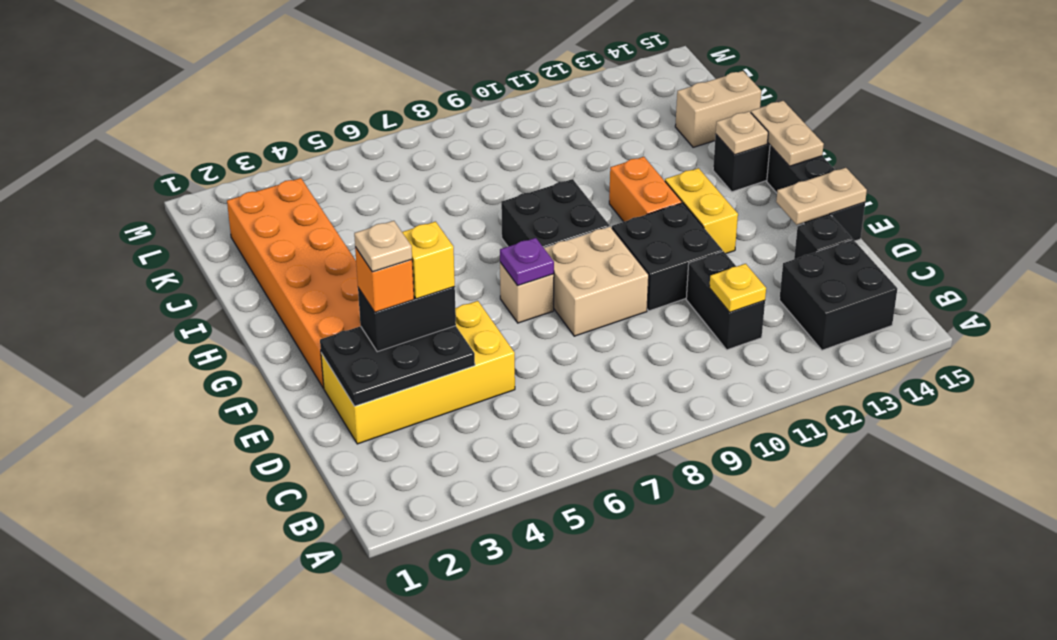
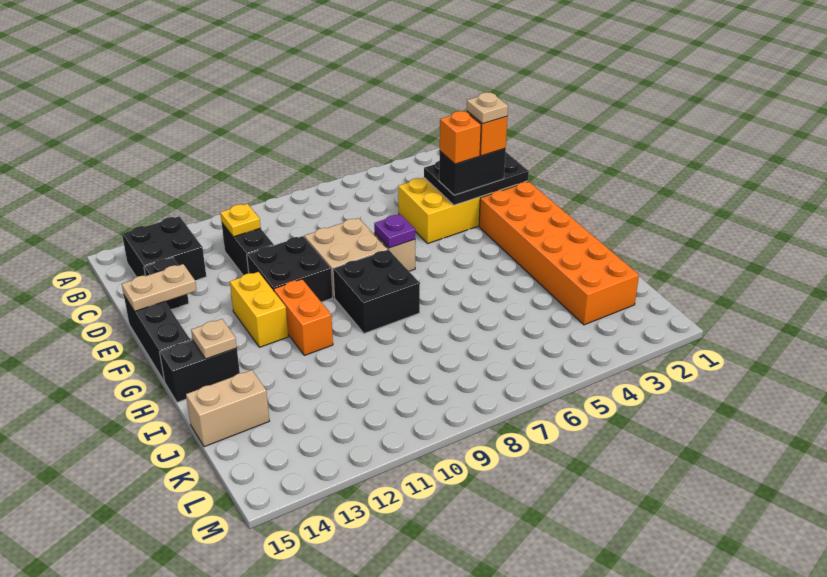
yellow brick E4 level 4 -> orange brick E4 level 4
tan plate G15:H15 level 2 -> none

